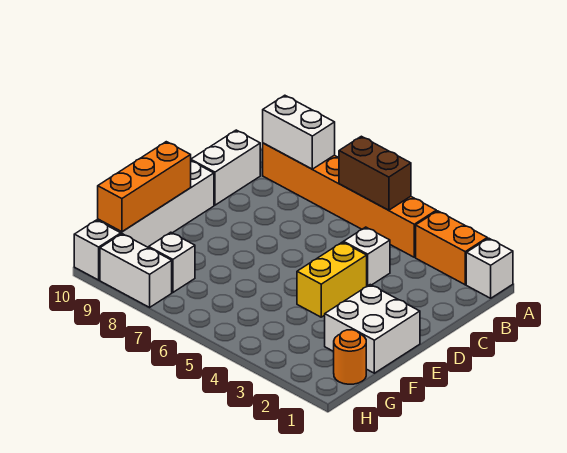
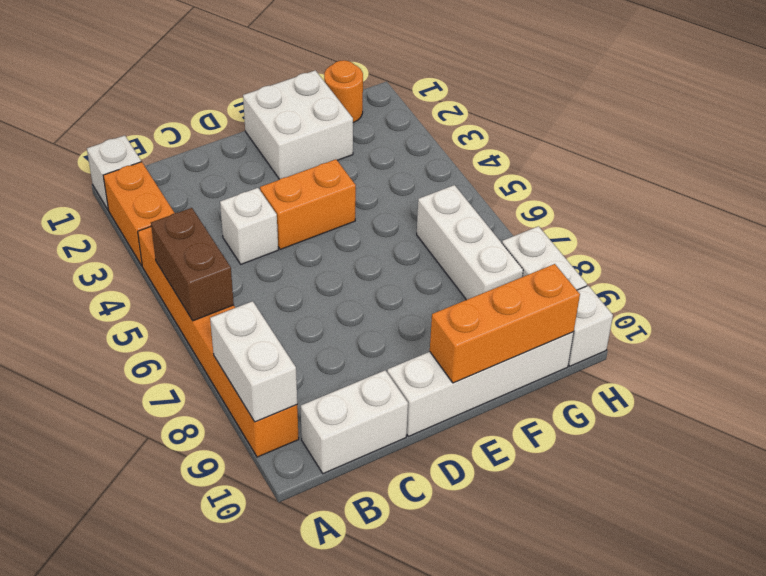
yellow brick D4:E4 level 1 -> orange brick D4:E4 level 1
white brick G8 level 1 -> white brick G6:G8 level 1

